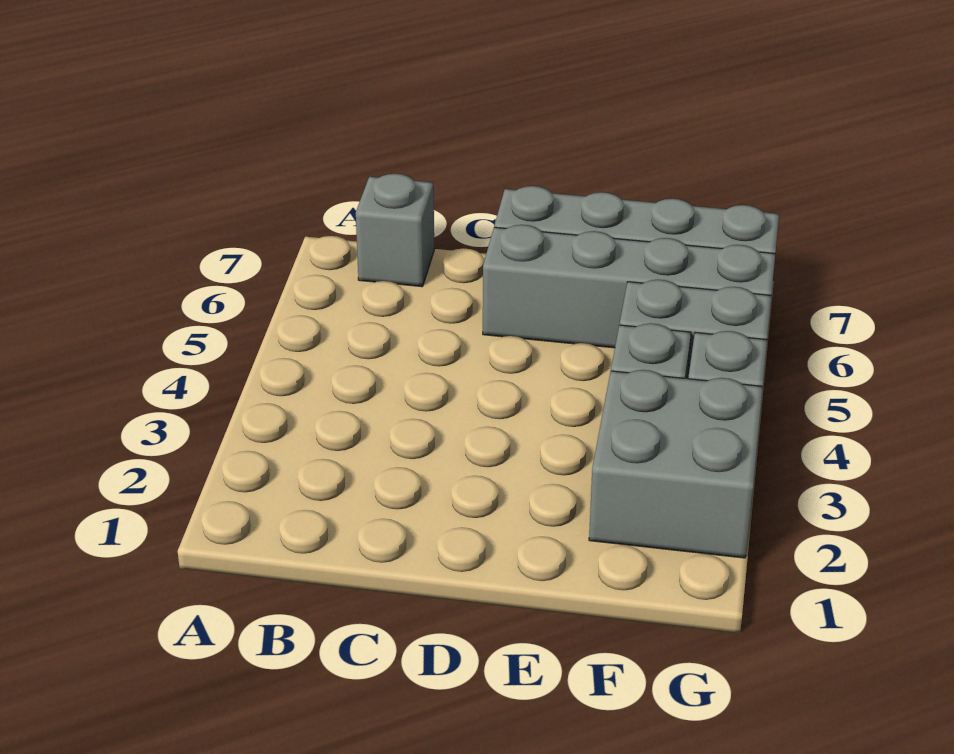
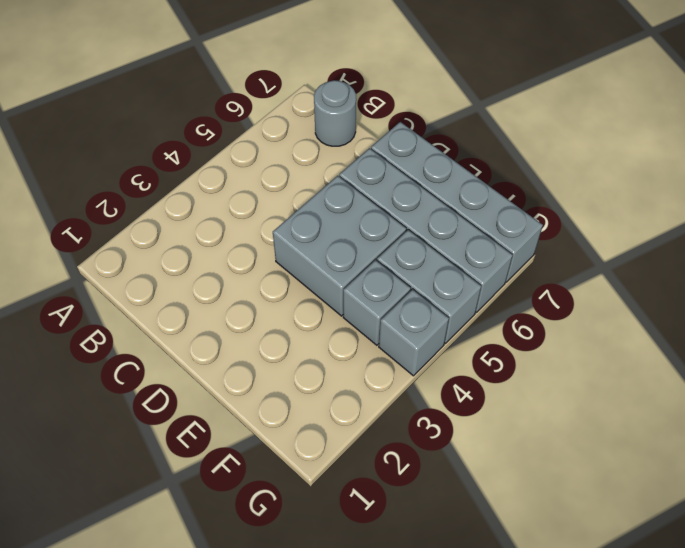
grey brick B7 level 1 -> grey round brick B7 level 1
grey brick F2:G3 level 1 -> grey brick D4:E5 level 1

